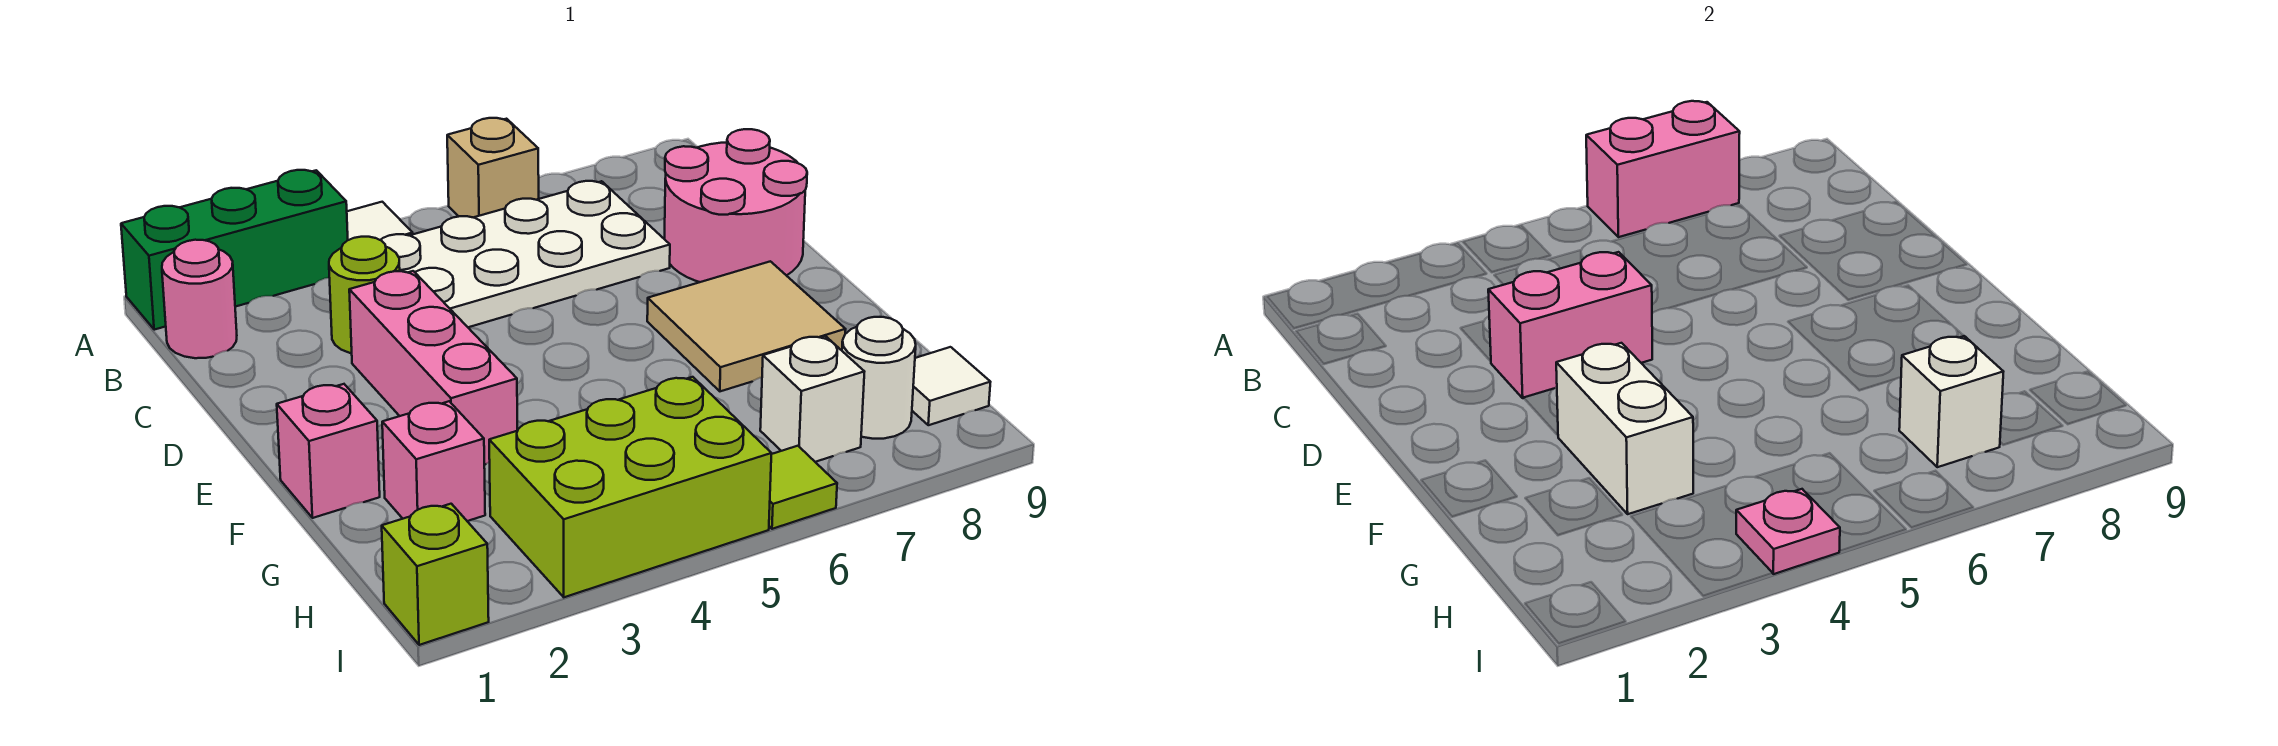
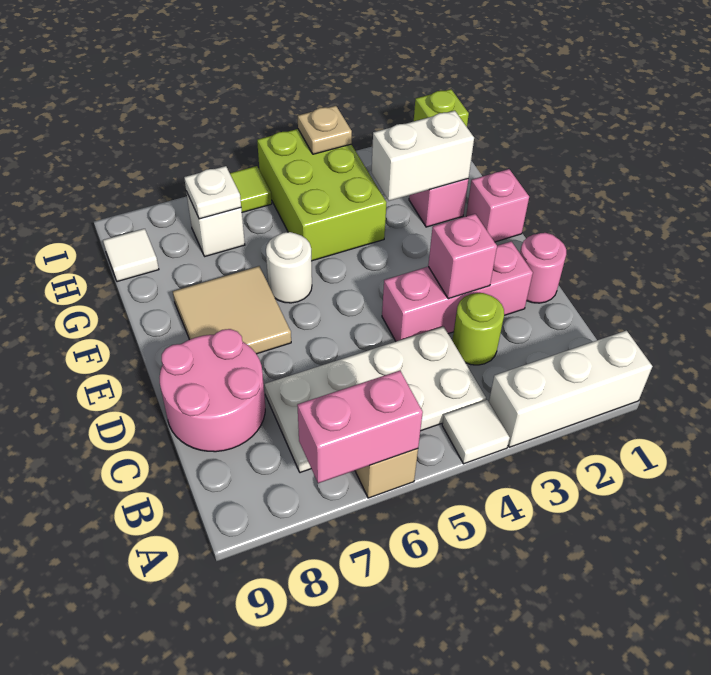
green brick A1:A3 level 1 -> white brick A1:A3 level 1
pink round brick B1 level 1 -> pink round brick D1 level 1
pink brick D3:F3 level 1 -> pink brick D2:D4 level 1
pink brick D3:D4 level 2 -> pink brick D3 level 2
white brick F3:G3 level 2 -> white brick G2:G3 level 2
lime brick H3:I5 level 1 -> lime brick G4:I5 level 1
white brick H7 level 2 -> white plate H7 level 2
white round brick H8 level 1 -> white round brick F6 level 1
pink plate I4 level 2 -> tan plate I4 level 2

